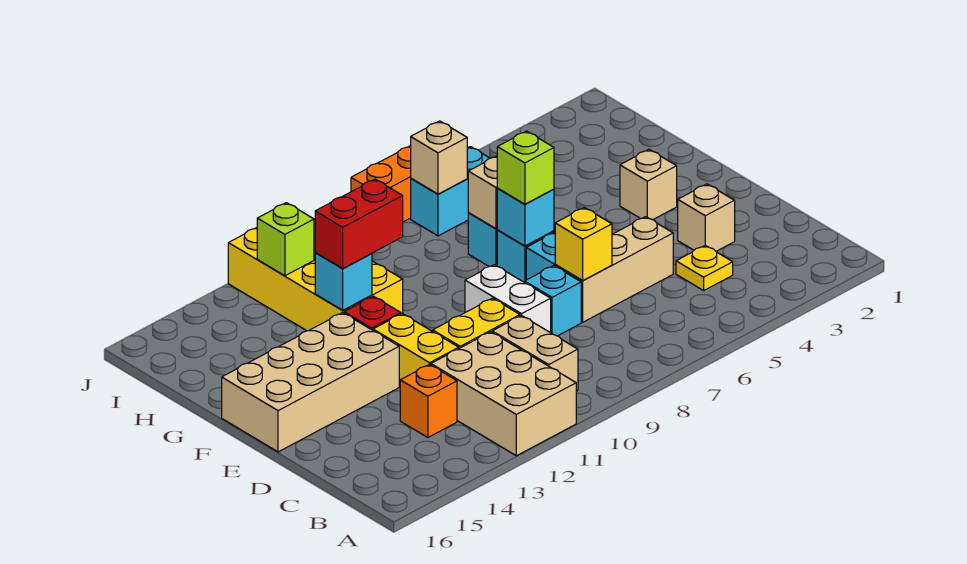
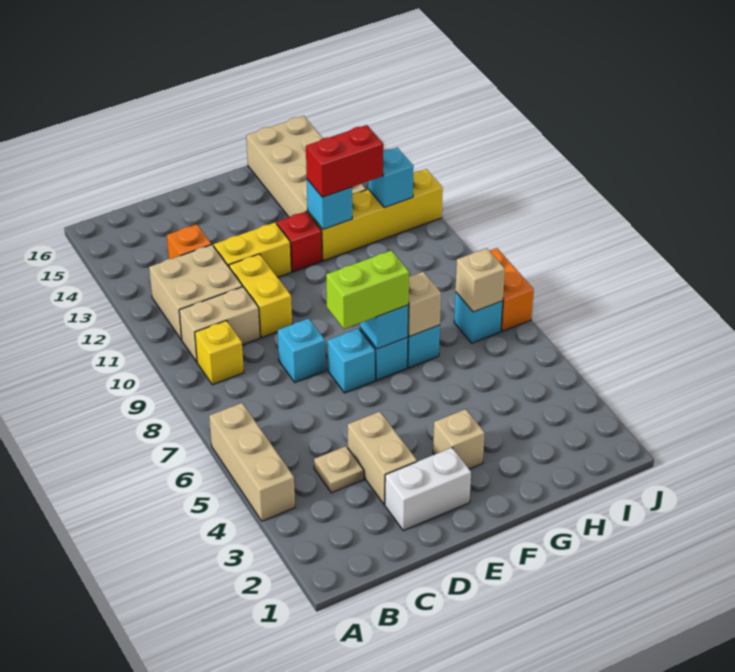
tan brick A11:C12 level 1 -> tan brick B11:C12 level 1
yellow plate C4 level 1 -> tan plate C4 level 1
tan brick D3 level 1 -> tan brick D3:D4 level 1
tan brick D5:D7 level 1 -> tan brick A4:A6 level 1
yellow brick D7 level 2 -> yellow brick B9 level 1
white brick D9:E9 level 1 -> white brick D2:E2 level 1
tan brick E13:F16 level 1 -> tan brick G13:H16 level 1
lime brick F7 level 3 -> lime brick E7:F7 level 3
yellow brick G11:J12 level 1 -> yellow brick G12:J12 level 1
red brick G11:G12 level 3 -> red brick G12:H12 level 3
cyan brick I6:I7 level 1 -> cyan brick I7 level 1
lime brick I12 level 2 -> cyan brick I12 level 2

